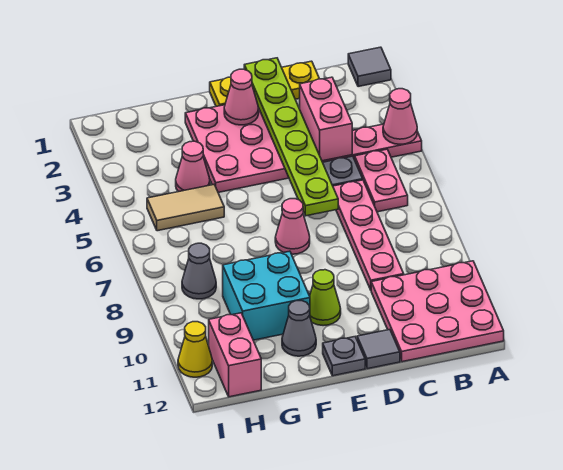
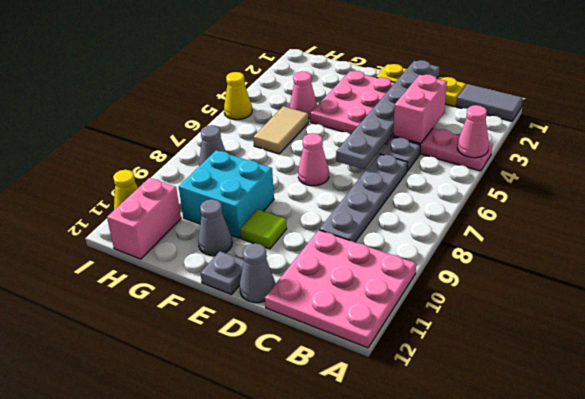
grey tile A1 level 1 -> grey tile A1:B1 level 1
pink plate B5:B6 level 1 -> none
pink plate C6:C9 level 1 -> grey plate C6:C9 level 1
lime plate D1:D6 level 2 -> grey plate D1:D6 level 2
grey tile D12 level 1 -> grey cone D12 level 1
pink cone E2 level 2 -> none
lime cone E10 level 1 -> lime tile E10 level 1
tan tile G5:H5 level 1 -> tan tile G5:G6 level 1
none -> yellow cone I5 level 1

